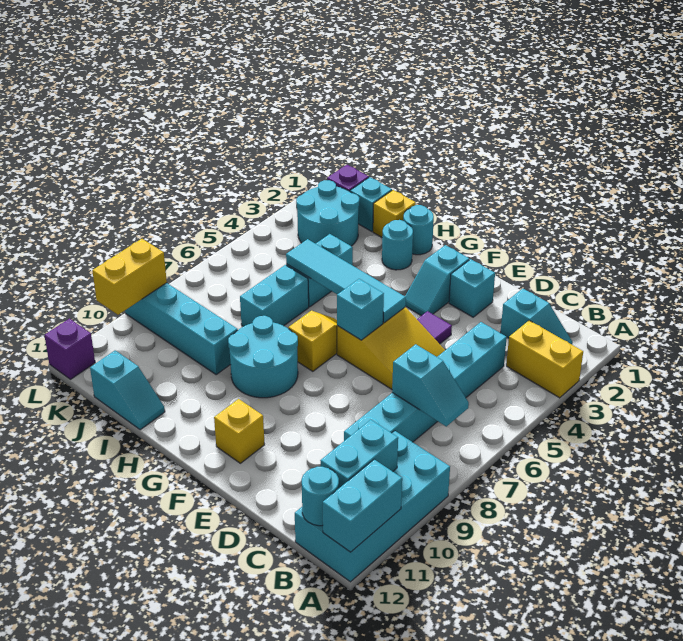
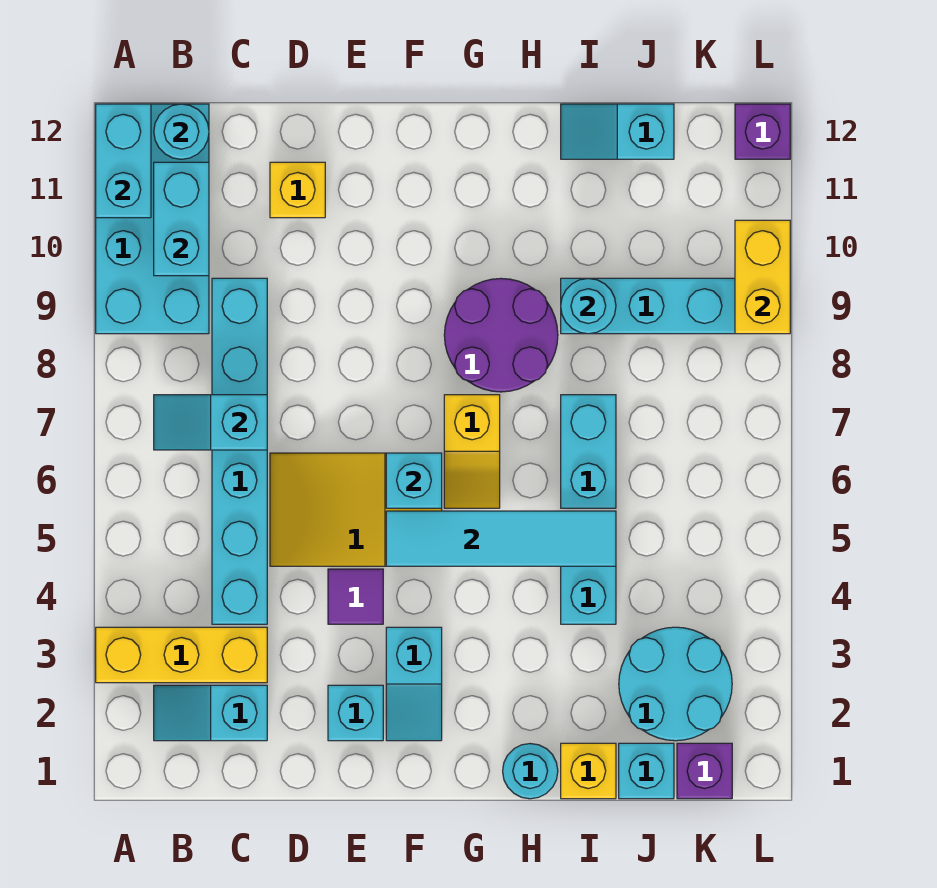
yellow brick A3:B3 level 1 -> yellow brick A3:C3 level 1
cyan slope F2:F3 level 1 top 2 -> cyan slope F2:F3 level 1 top 3
yellow brick F11 level 1 -> yellow brick D11 level 1
cyan round brick G8:H9 level 1 -> purple round brick G8:H9 level 1
cyan round brick H2 level 1 -> cyan round brick I9 level 2

